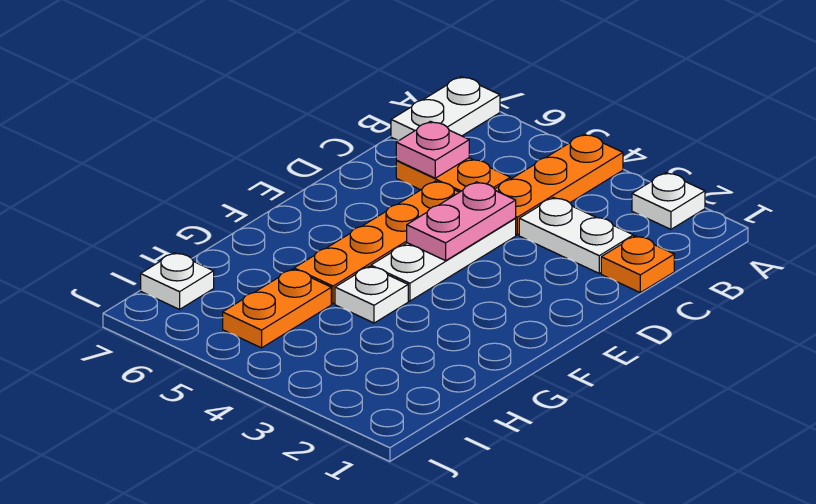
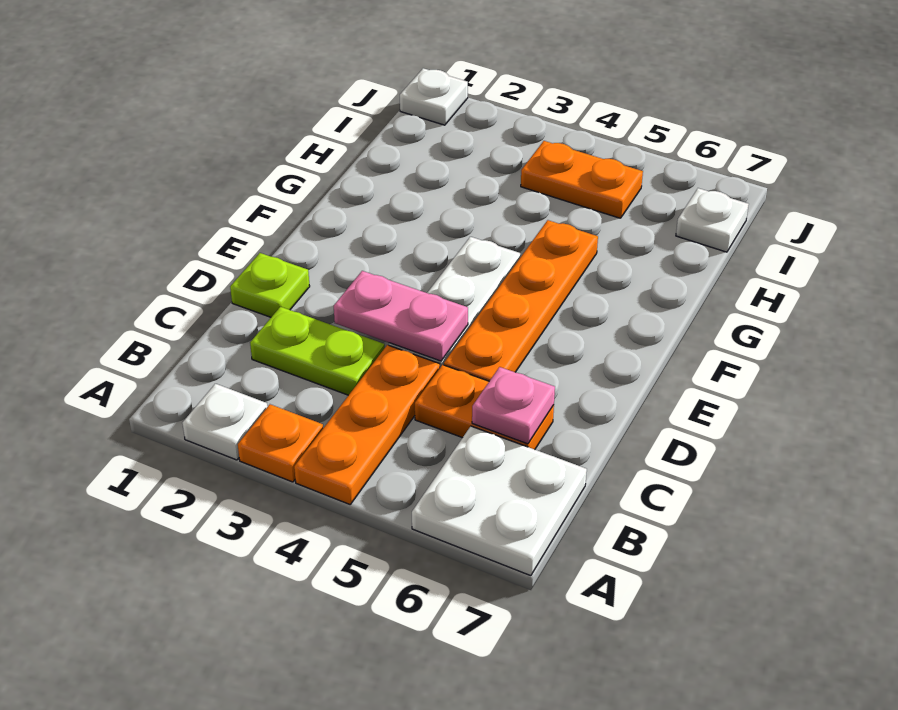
white plate A7:B7 level 1 -> white plate A6:B7 level 1
orange plate C1 level 1 -> orange plate A3 level 1
white plate C2:C3 level 1 -> lime plate C2:C3 level 1
none -> lime plate D1 level 1
pink plate D4:E4 level 2 -> pink plate D3:D4 level 2
white plate G4 level 1 -> white plate J1 level 1
orange plate H5:I5 level 1 -> orange plate I4:I5 level 1

